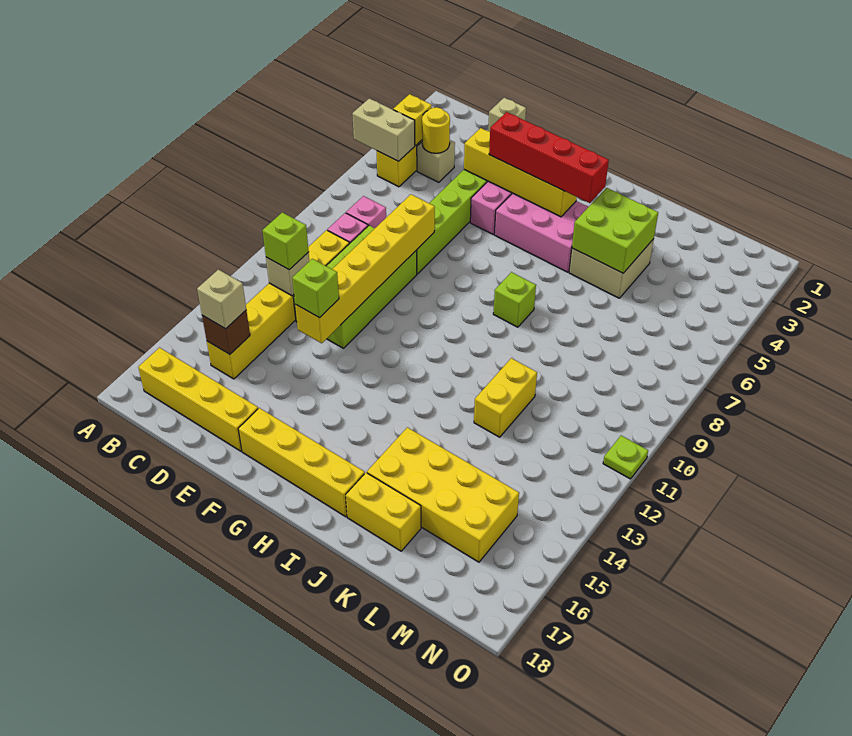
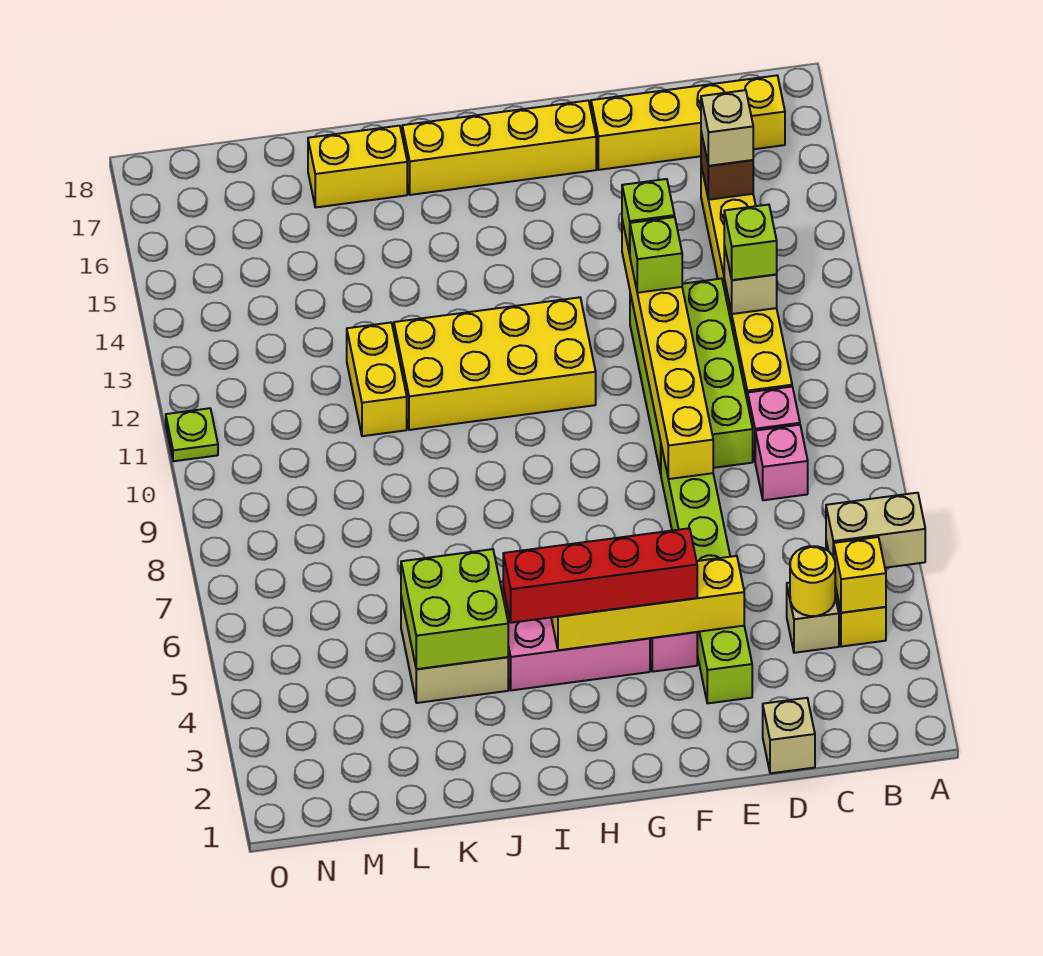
lime brick I8 level 1 -> lime brick E12 level 3
yellow brick J15:M16 level 1 -> yellow brick G11:J12 level 1

